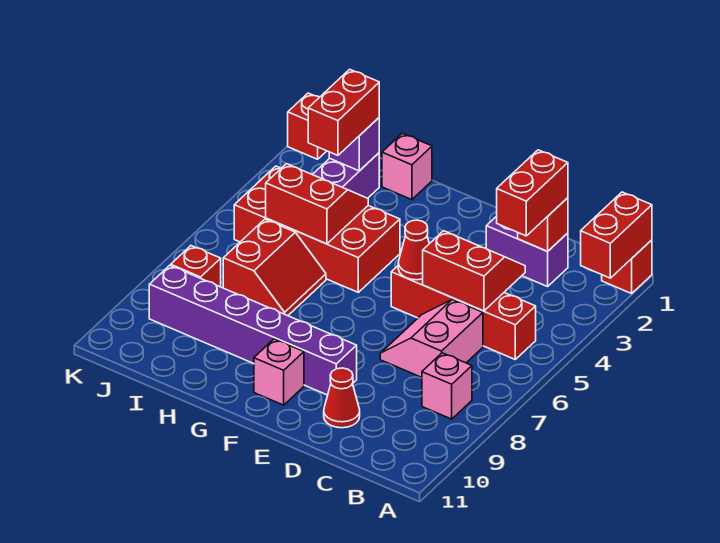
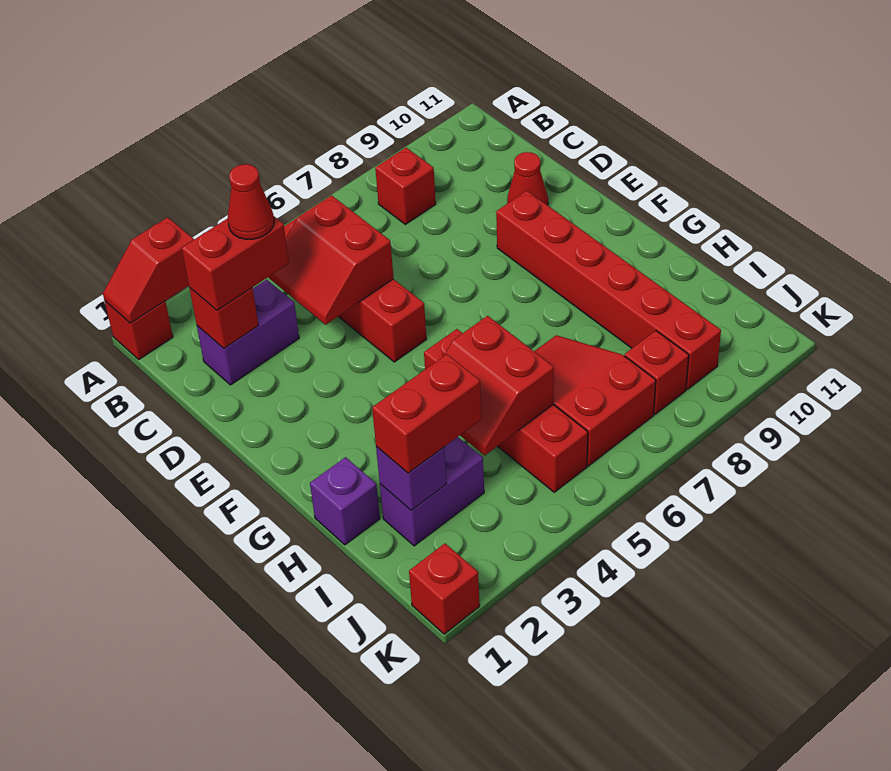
red brick A1:A2 level 2 -> red slope A1:A2 level 2 top 2
pink brick B8 level 1 -> red brick B8 level 1
purple brick C2:D2 level 1 -> purple brick C2:C3 level 1
pink slope C6:D7 level 1 top C -> none
red cone E5 level 2 -> red cone C3 level 4
purple brick E9:J9 level 1 -> red brick E9:J9 level 1
pink brick F10 level 1 -> none
red brick G4:J5 level 1 -> red brick G5:J5 level 1
pink brick H1 level 1 -> purple brick H1 level 1
red slope H6:I7 level 1 top I -> red slope H6:J7 level 1 top J

